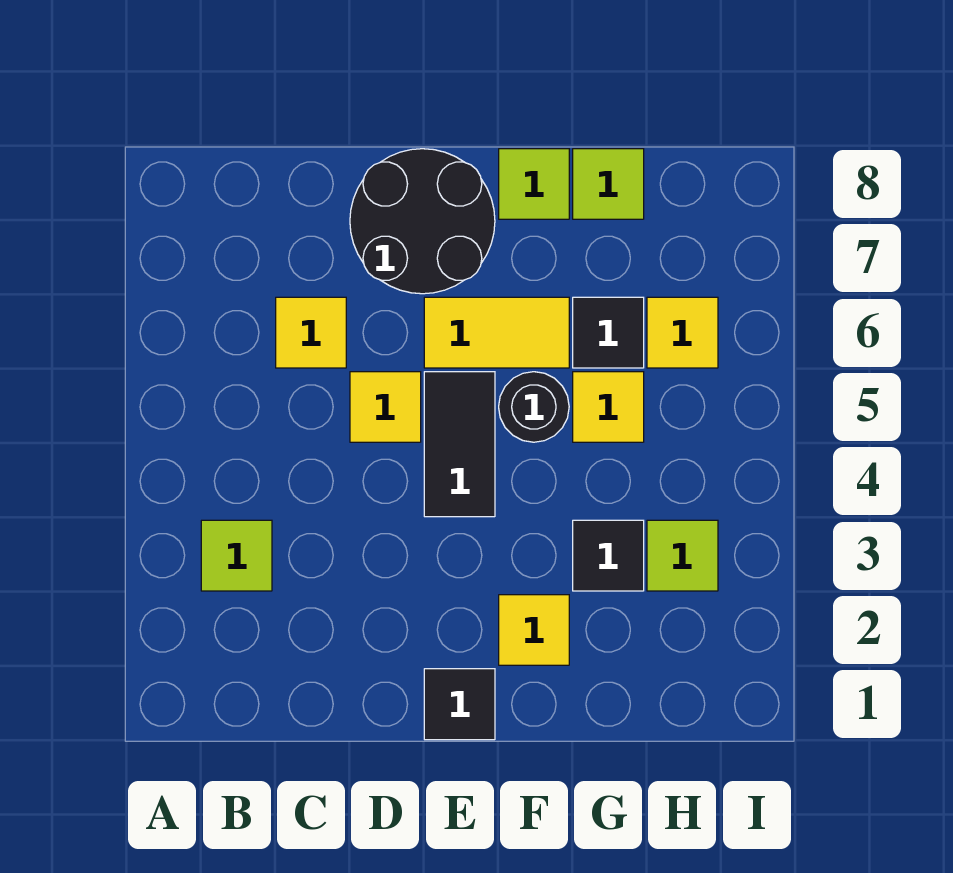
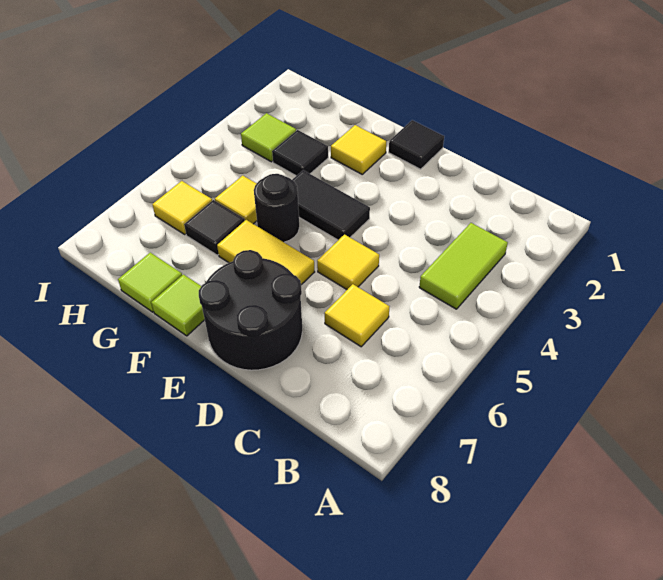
lime tile B3 level 1 -> lime tile B3:B4 level 1
black tile E4:E5 level 1 -> black tile E4:F4 level 1

